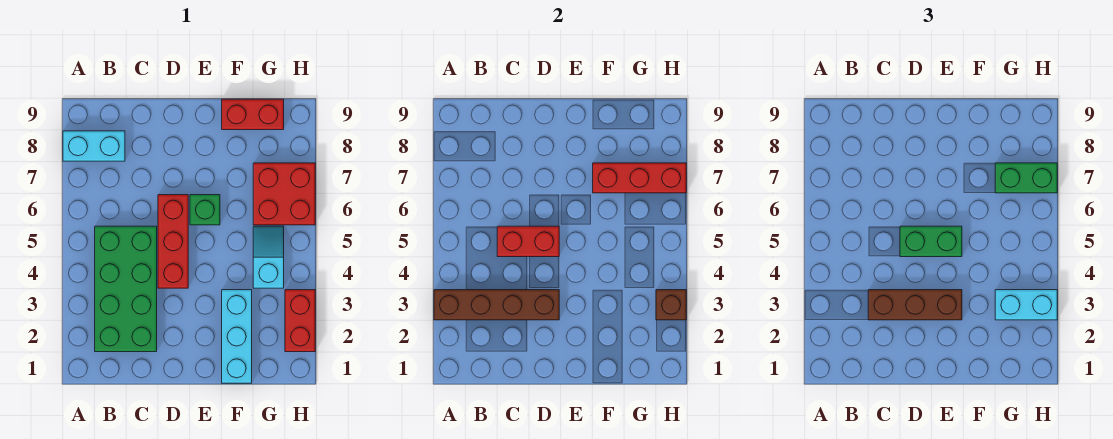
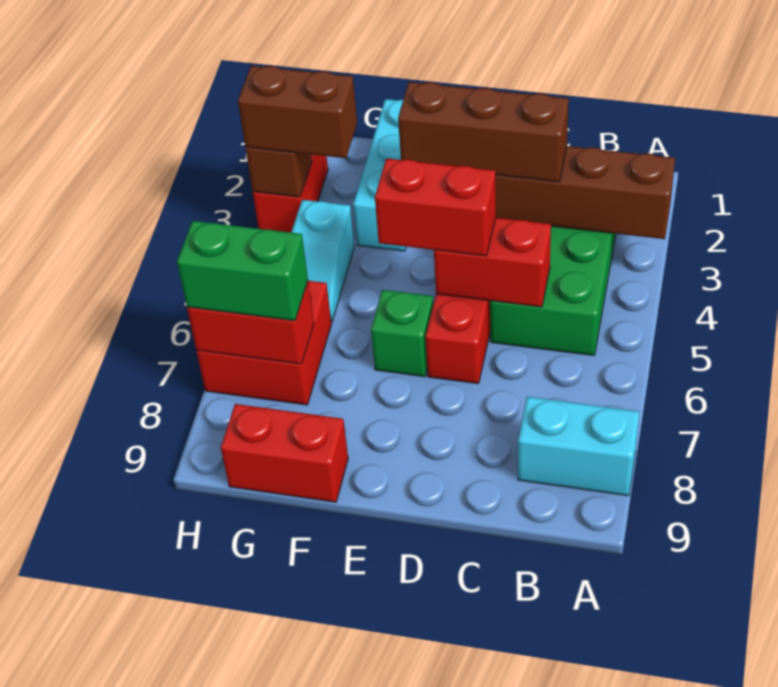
green brick D5:E5 level 3 -> red brick D5:E5 level 3
red brick F7:H7 level 2 -> red brick G7:H7 level 2
cyan brick G3:H3 level 3 -> brown brick G3:H3 level 3

